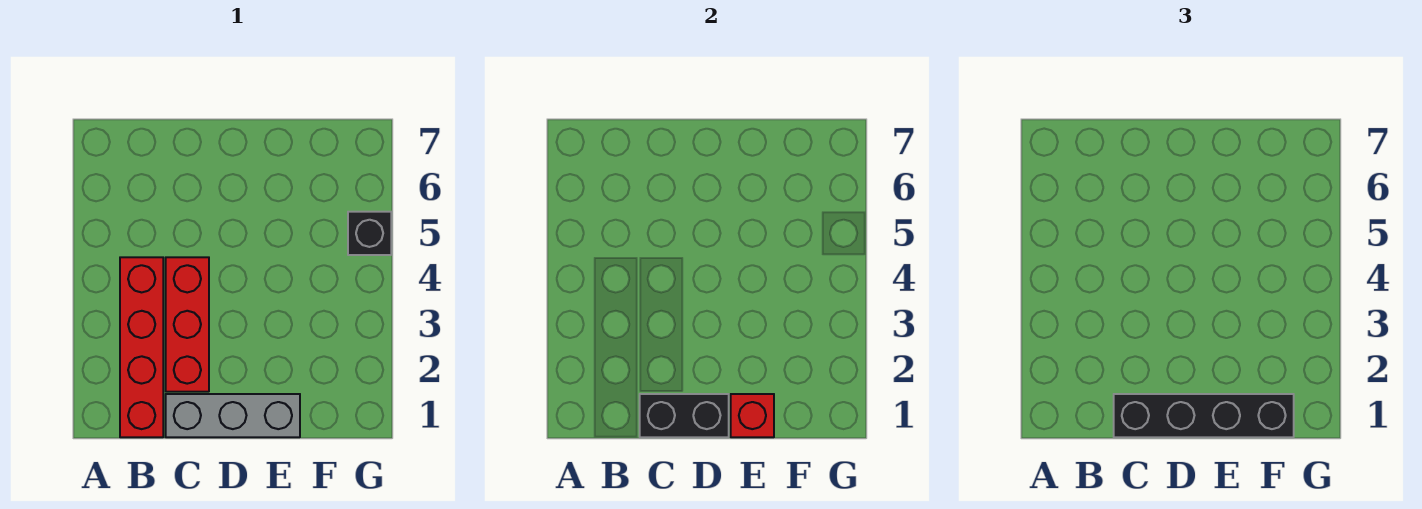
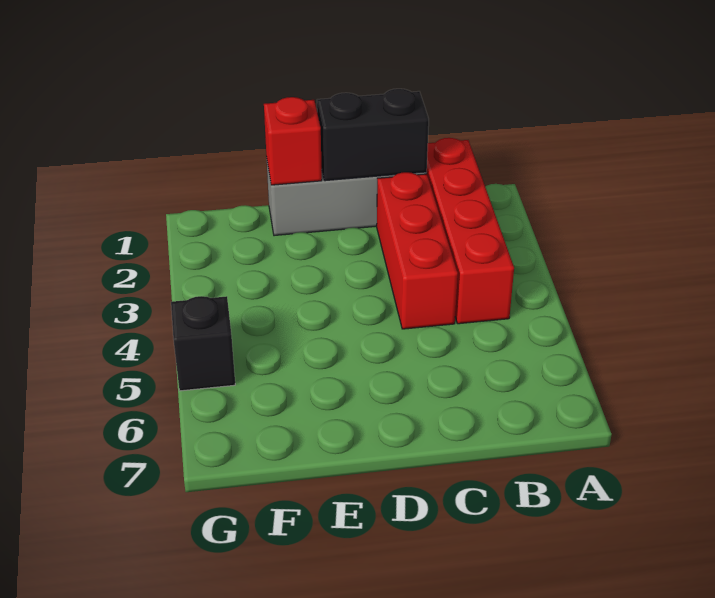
black brick C1:F1 level 3 -> none

